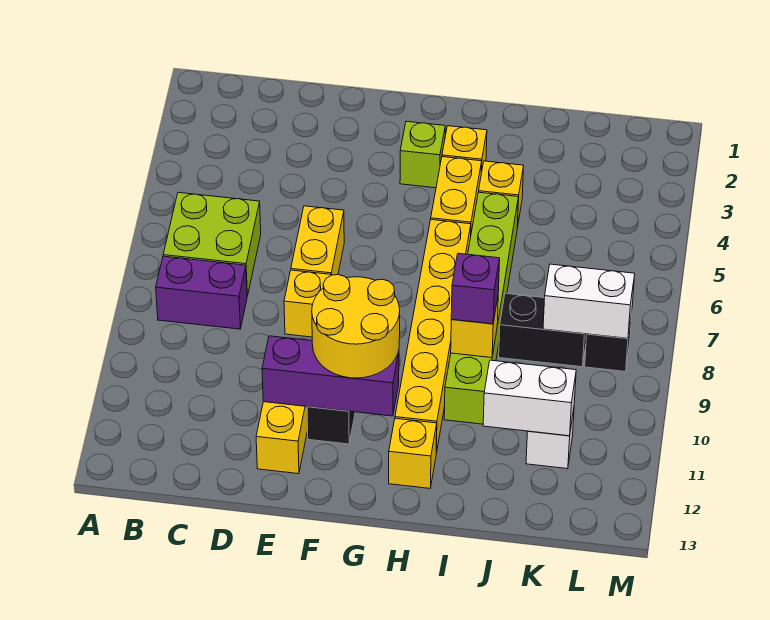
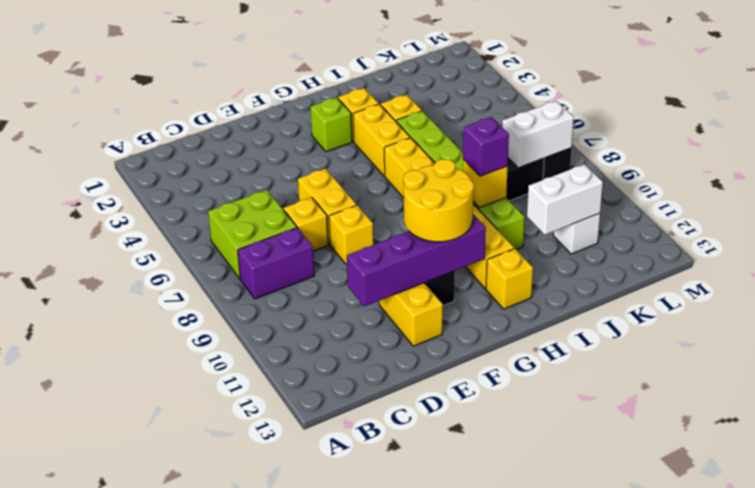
none -> yellow brick D7 level 1
purple brick E11:G11 level 2 -> purple brick D11:G11 level 2

